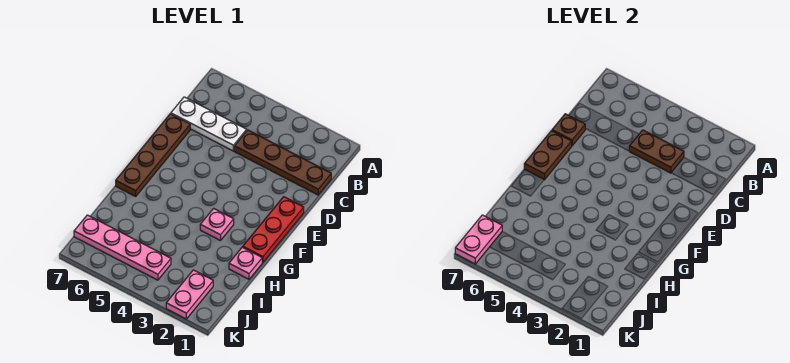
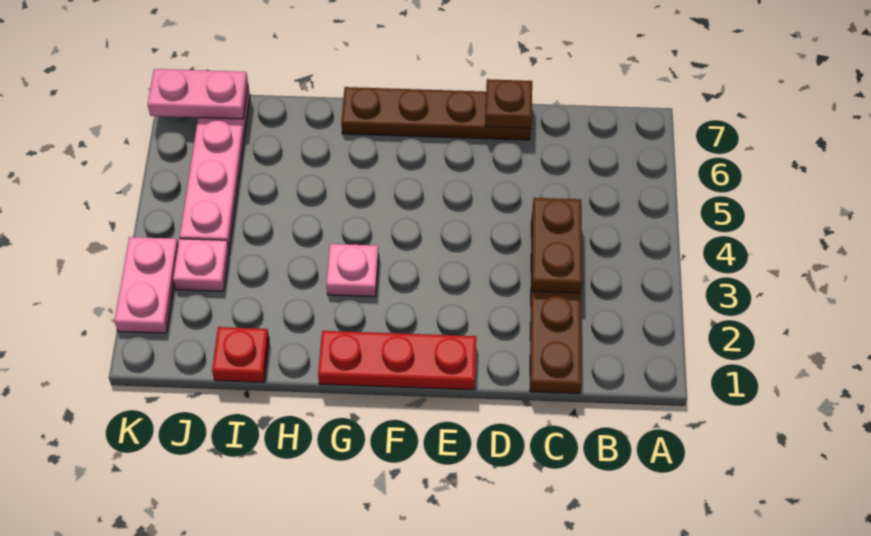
white plate C5:C7 level 1 -> none
brown plate E7:F7 level 2 -> none
pink plate H1 level 1 -> pink plate J3 level 1
none -> red plate I1 level 1
pink plate J2:K2 level 1 -> pink plate K2:K3 level 1

